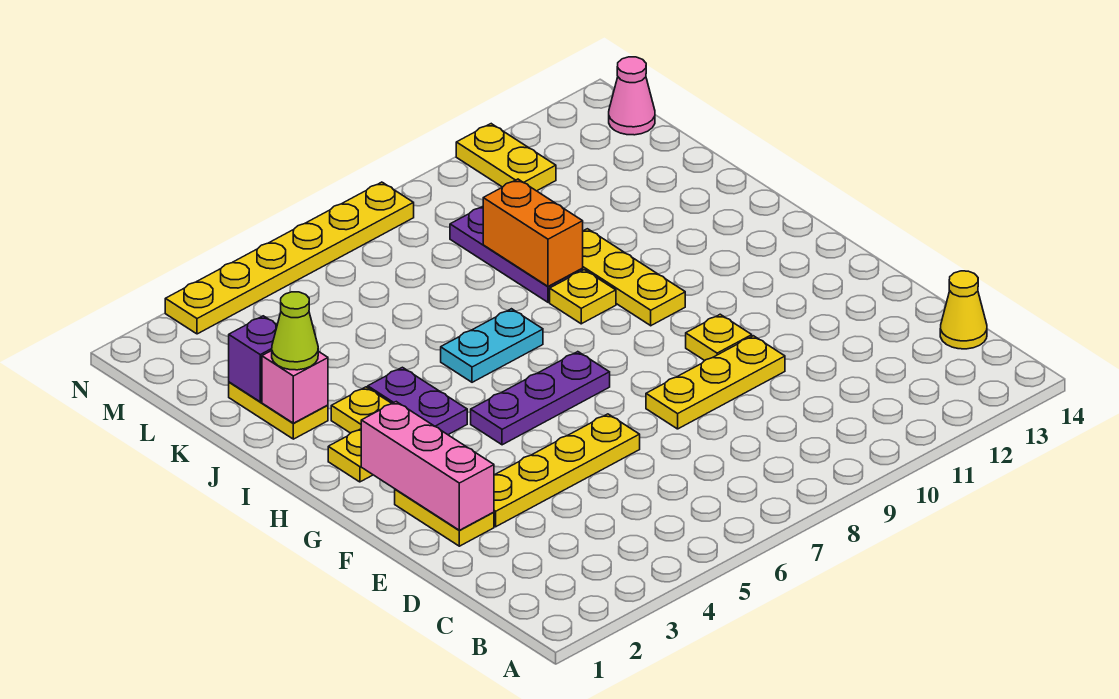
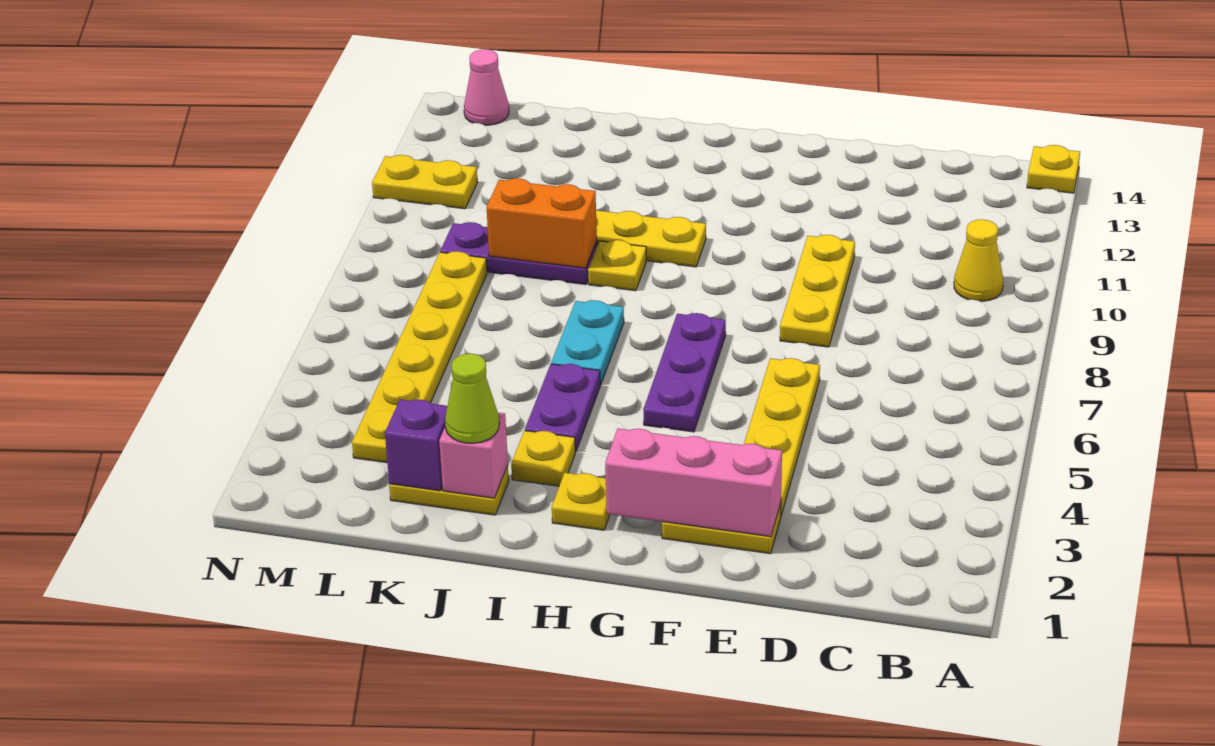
yellow cone C14 level 1 -> yellow cone B10 level 1
yellow plate F10 level 1 -> yellow plate A14 level 1
purple plate H4:I4 level 1 -> purple plate I4:I5 level 1
yellow plate N3:N8 level 1 -> yellow plate L3:L8 level 1

